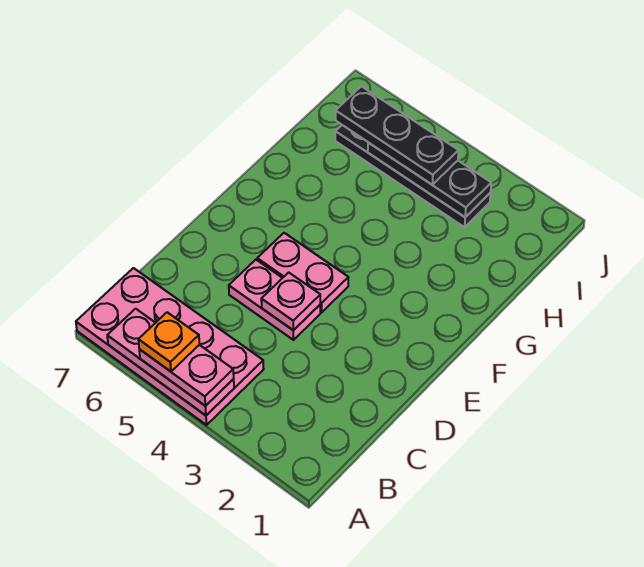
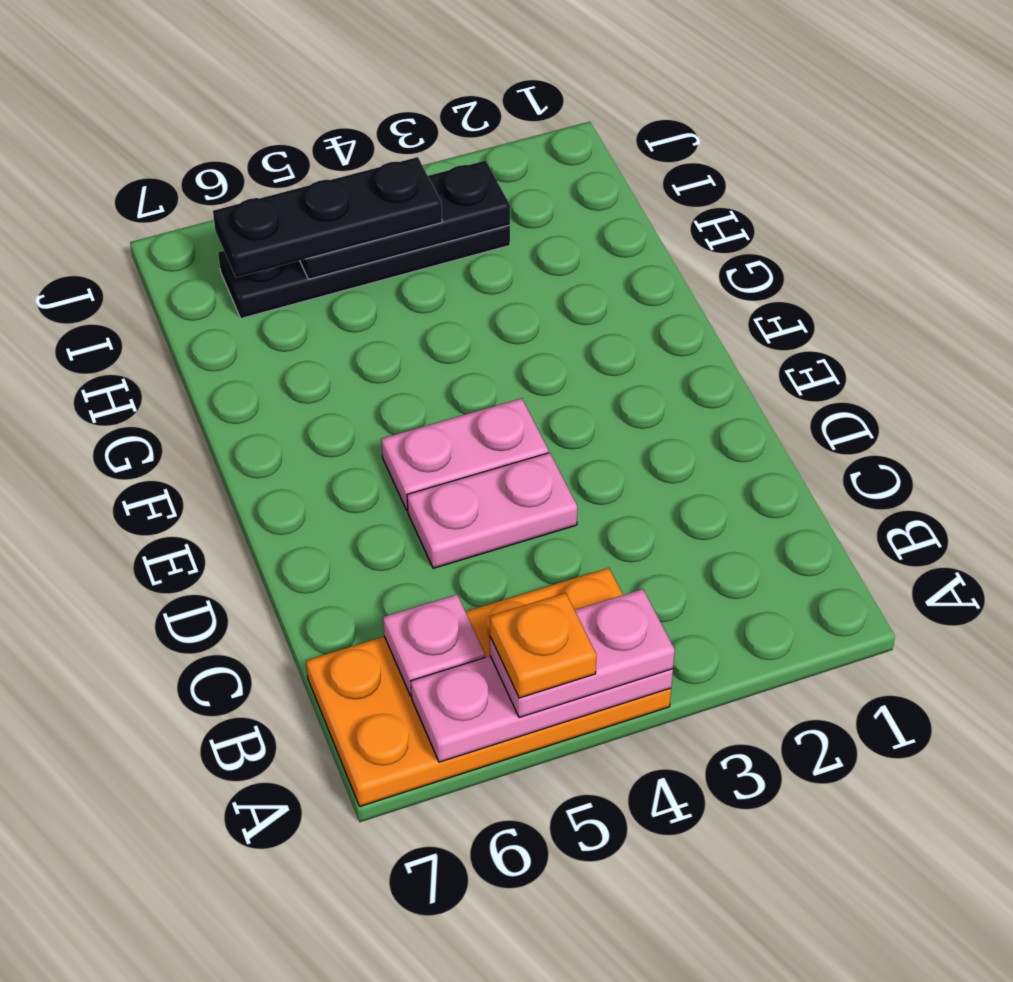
pink plate A4:B7 level 1 -> orange plate A4:B7 level 1
pink plate D4 level 2 -> pink plate B6 level 2

